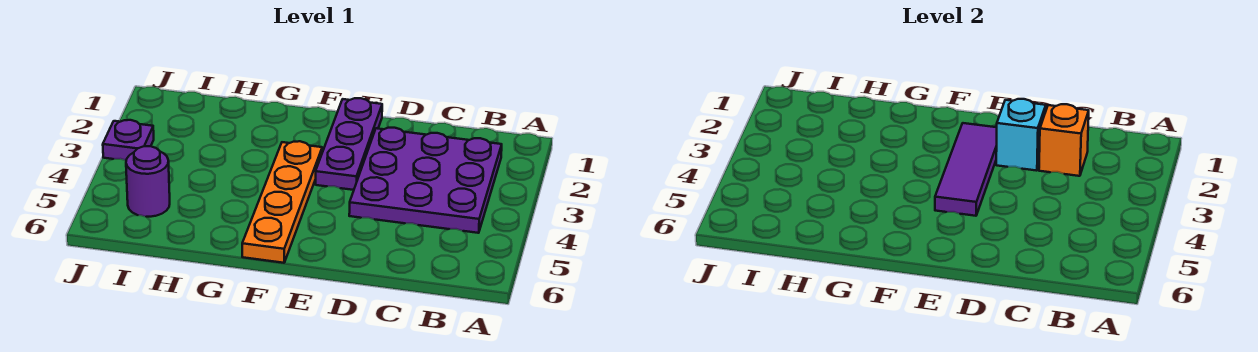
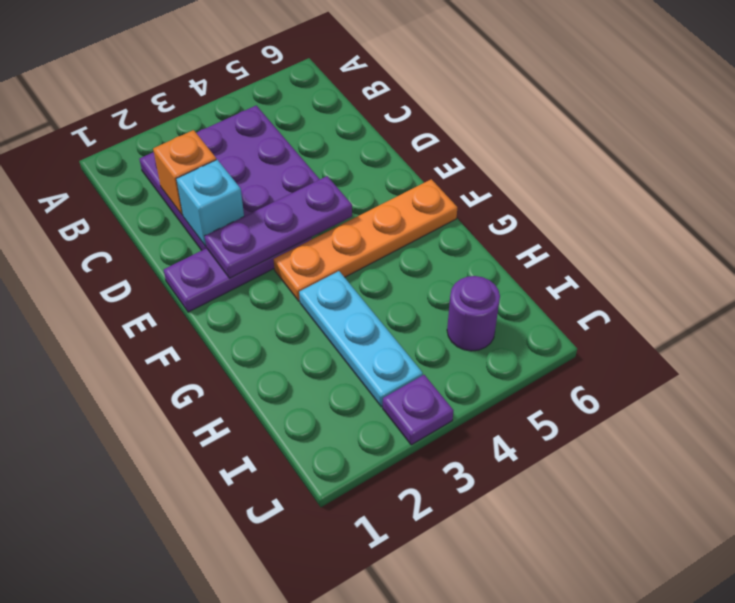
purple tile E2:E4 level 2 -> purple plate E2:E4 level 2
none -> cyan plate G3:I3 level 1

